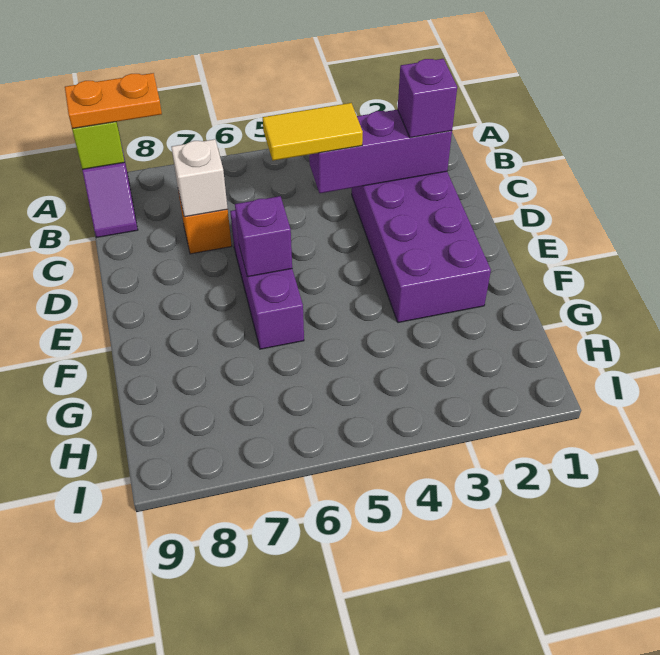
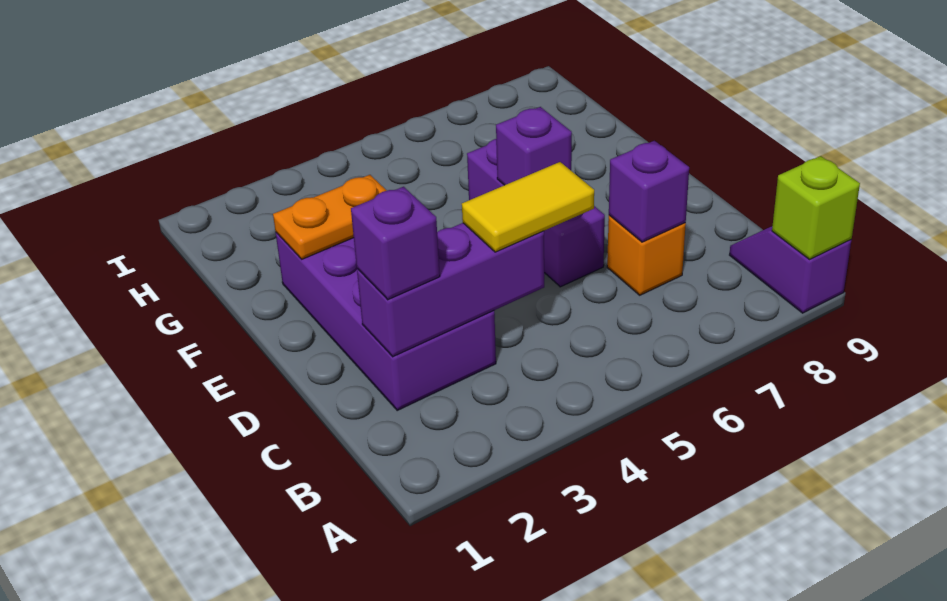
orange plate A8:A9 level 3 -> orange plate F2:F3 level 2
white brick C7 level 2 -> purple brick C7 level 2

